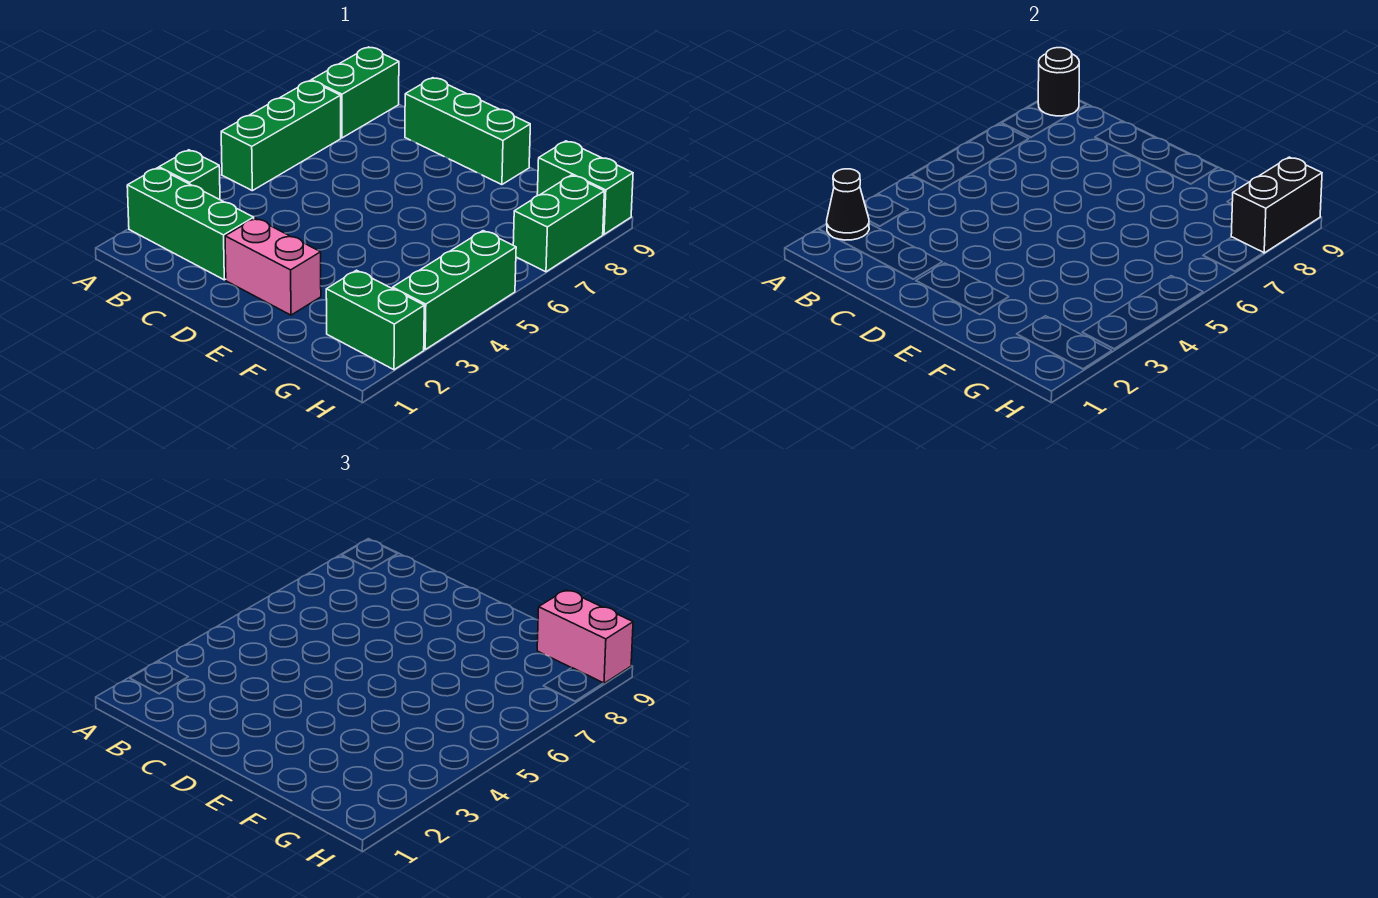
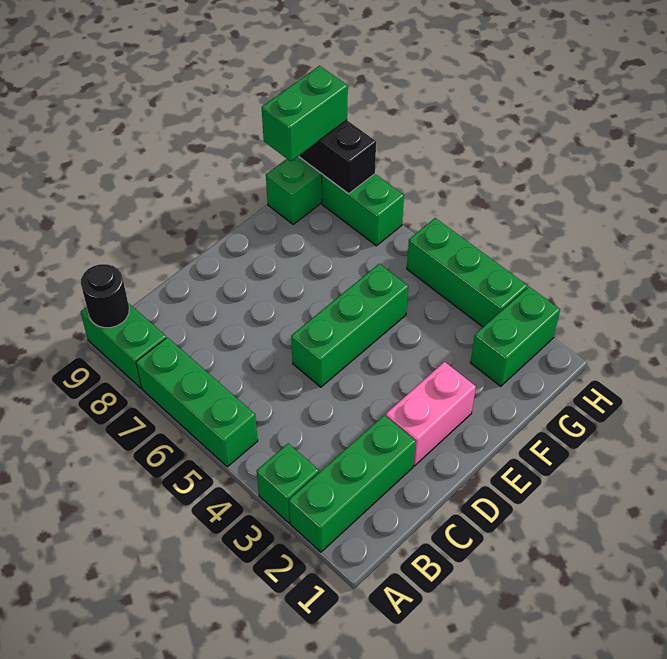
black cone A2 level 2 -> none
green brick C9:E9 level 1 -> green brick D5:F5 level 1
pink brick G9:H9 level 3 -> green brick G9:H9 level 3

